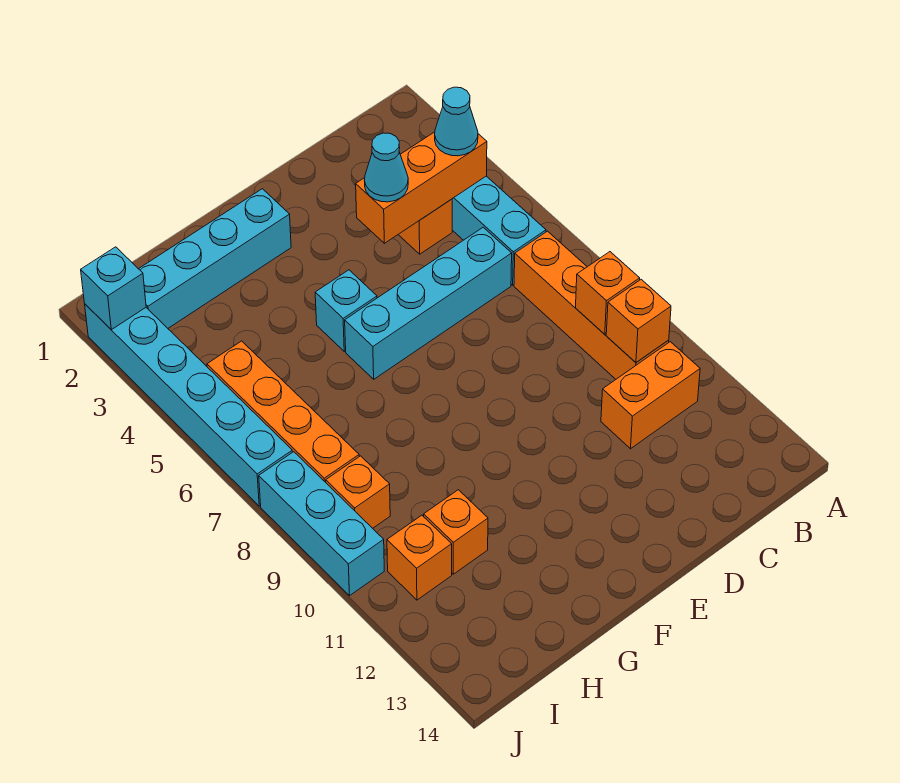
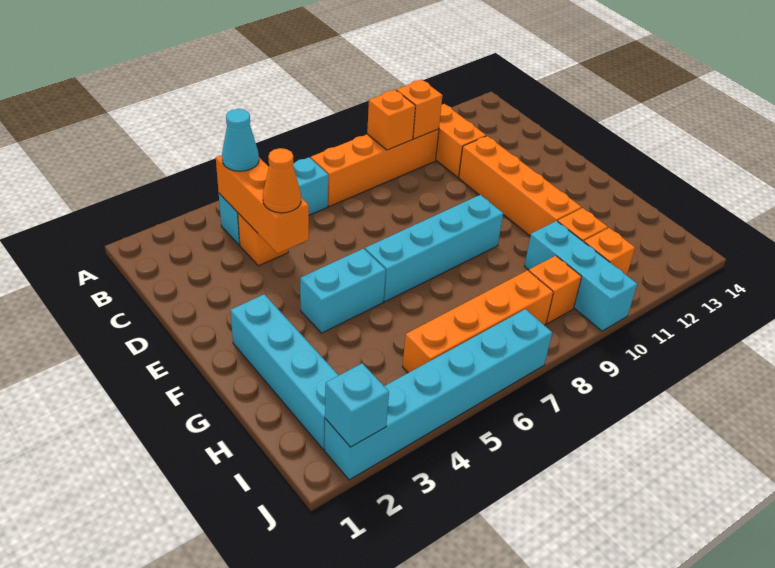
cyan brick C6:F6 level 1 -> cyan brick F6:F9 level 1
cyan cone D4 level 3 -> orange cone D4 level 3
none -> orange brick D11:G11 level 1
cyan brick F5 level 1 -> cyan brick F4:F5 level 1
cyan brick J8:J10 level 1 -> cyan brick H10:J10 level 1

